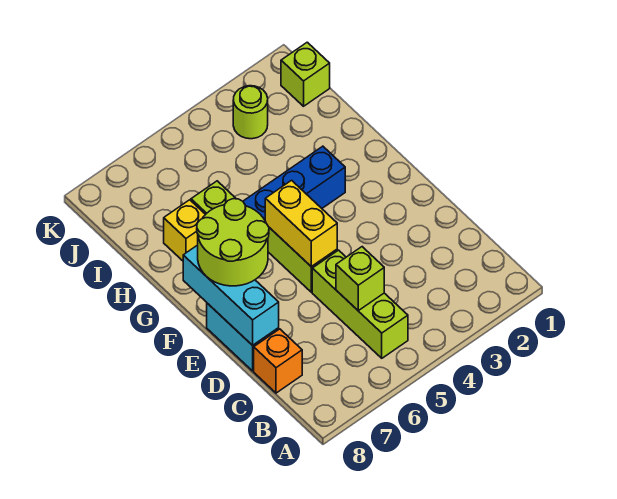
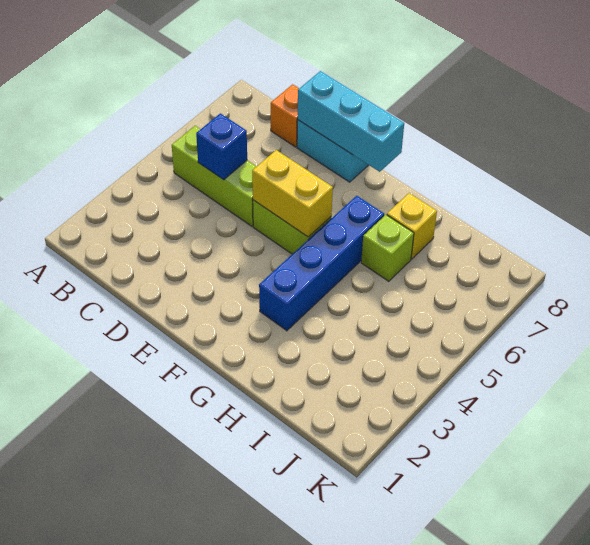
lime brick C5 level 2 -> blue brick C5 level 2
lime round brick E7:F8 level 3 -> none
lime brick J1 level 1 -> none
lime round brick J3 level 1 -> none

